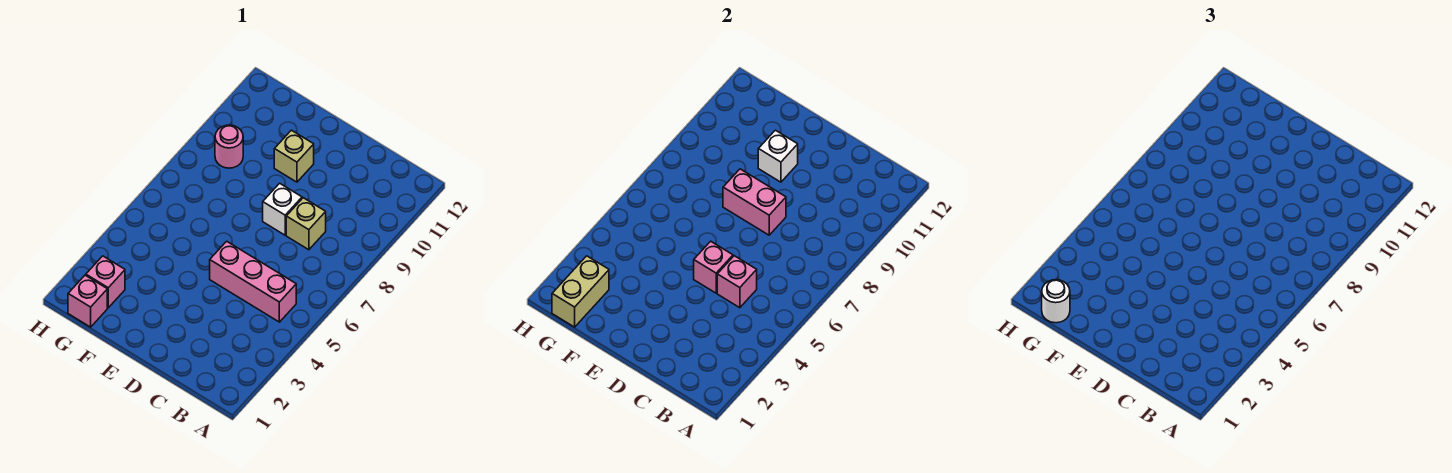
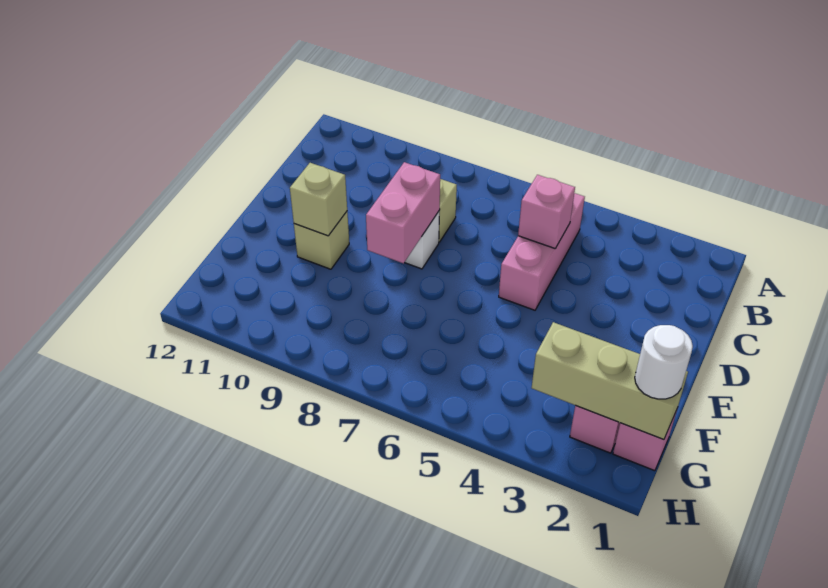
pink brick D5 level 2 -> none
white brick E10 level 2 -> tan brick E10 level 2
tan brick G1:G2 level 2 -> tan brick G1:G3 level 2
pink round brick G9 level 1 -> none

